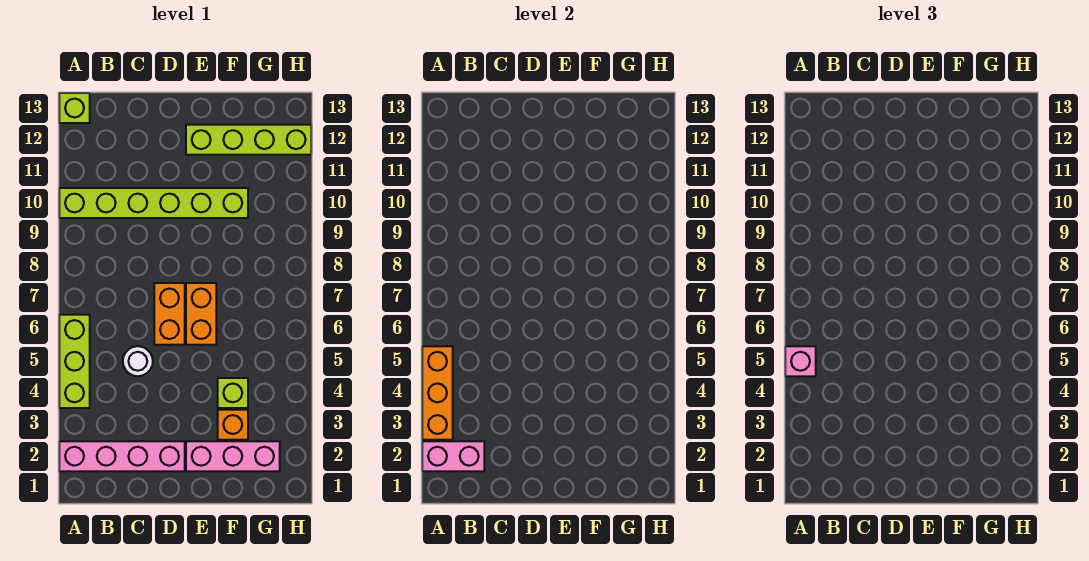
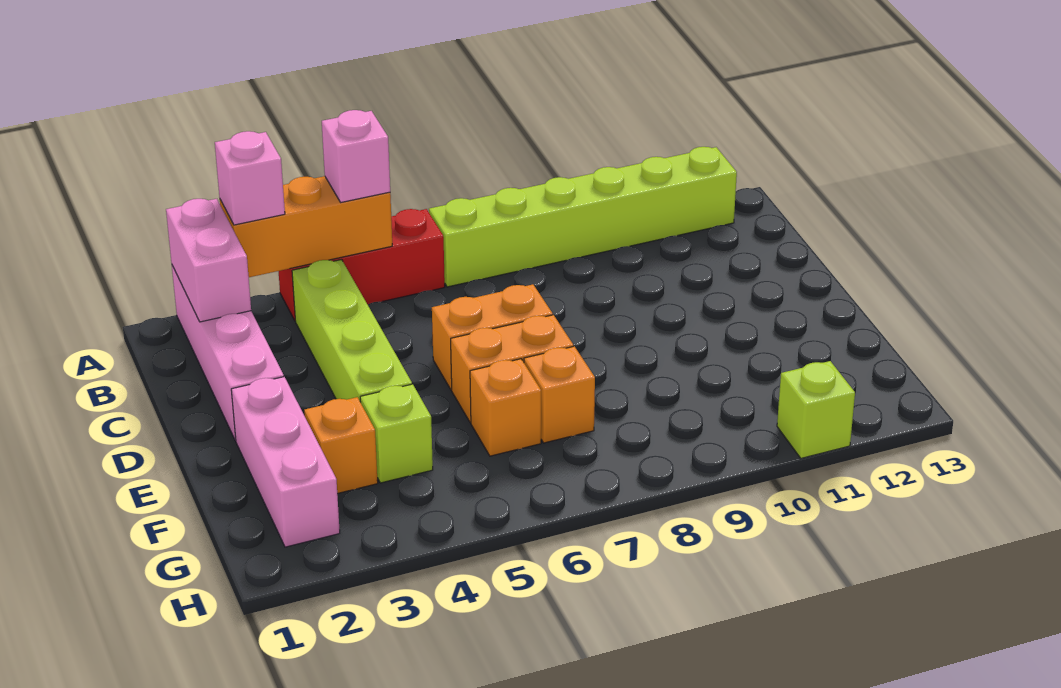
none -> pink brick A3 level 3
lime brick A4:A6 level 1 -> red brick A4:A6 level 1
lime brick A10:F10 level 1 -> lime brick A7:A12 level 1
lime brick A13 level 1 -> lime brick H11 level 1
white round brick C5 level 1 -> none
lime brick E12:H12 level 1 -> lime brick B4:E4 level 1
none -> orange brick F6 level 1
none -> orange brick F7 level 1

